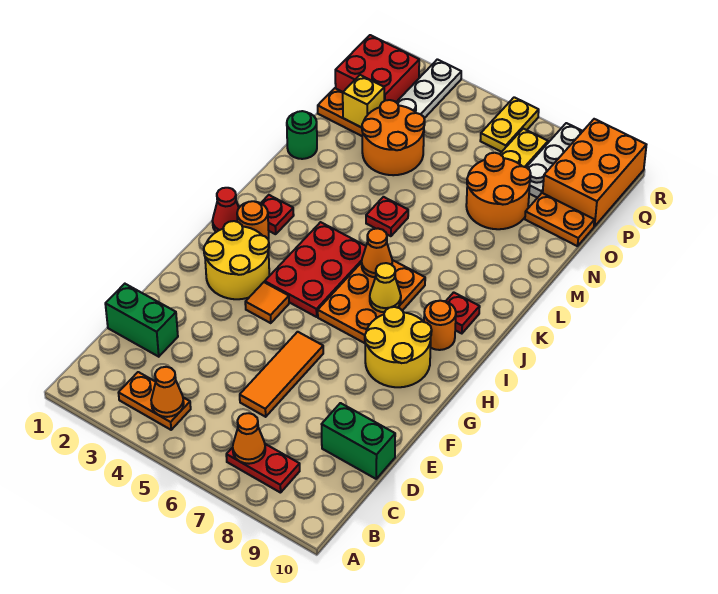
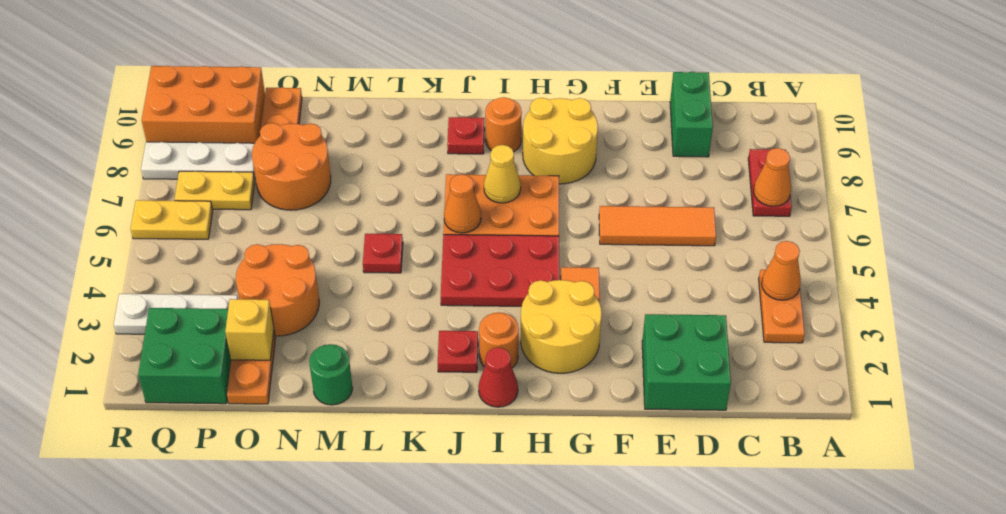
green brick D1:D2 level 1 -> green brick D1:E2 level 1
red brick P1:Q2 level 1 -> green brick P1:Q2 level 1

